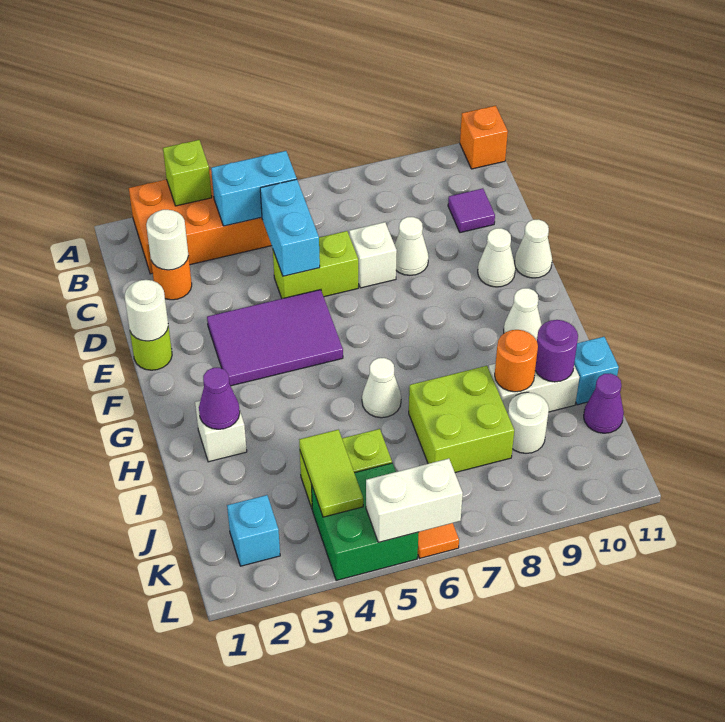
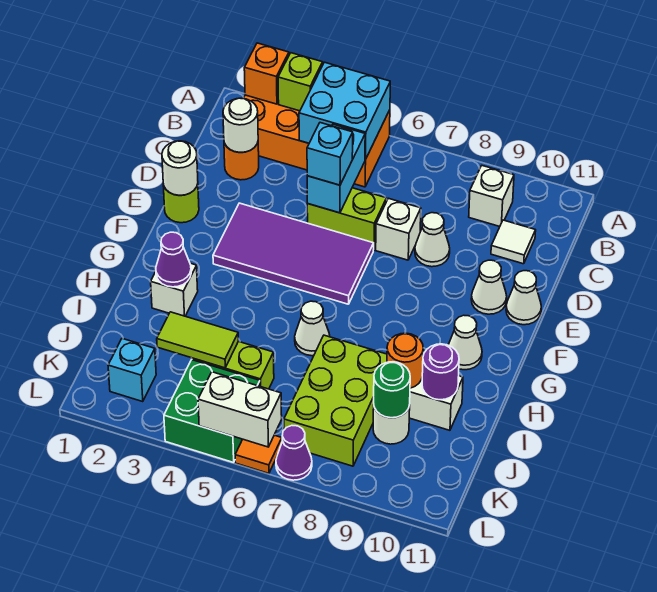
orange brick A11 level 1 -> orange brick A2 level 2
cyan brick B4:B5 level 2 -> cyan brick A4:B5 level 2
none -> white brick B9 level 1
purple tile C10 level 1 -> white tile C10 level 1
purple tile E3:F5 level 1 -> purple tile E3:F6 level 1
lime brick I7:J8 level 1 -> lime brick I7:K8 level 1
cyan brick I11 level 1 -> cyan brick D5 level 3
lime tile J4:K4 level 2 -> lime tile J3:J4 level 2
none -> green round brick J9 level 2
purple cone J11 level 1 -> purple cone L7 level 1

